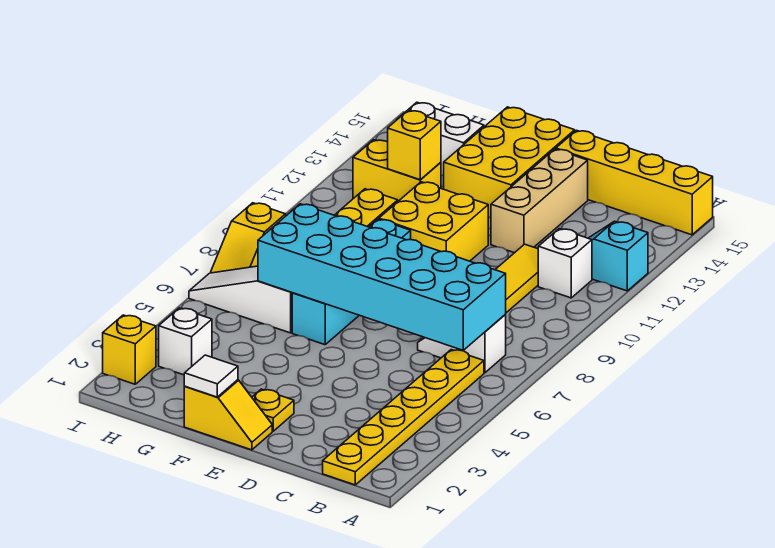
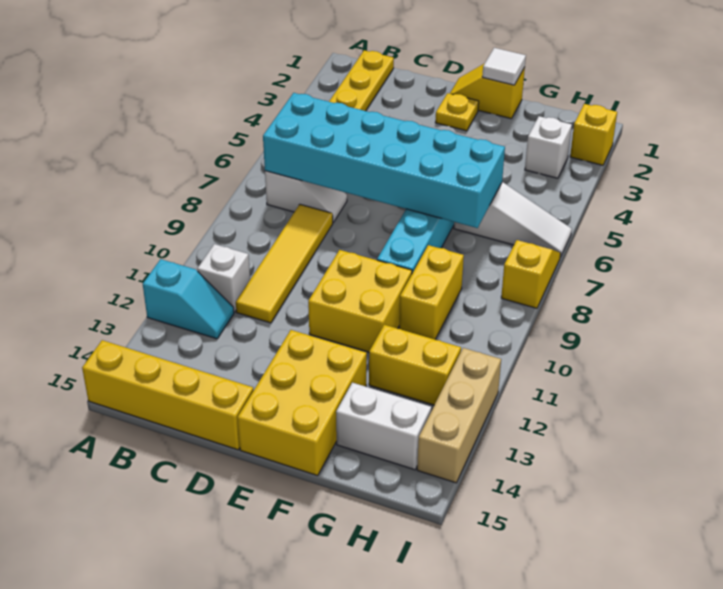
tan brick D12:D14 level 1 -> tan brick I12:I14 level 1
yellow brick G12 level 2 -> none

